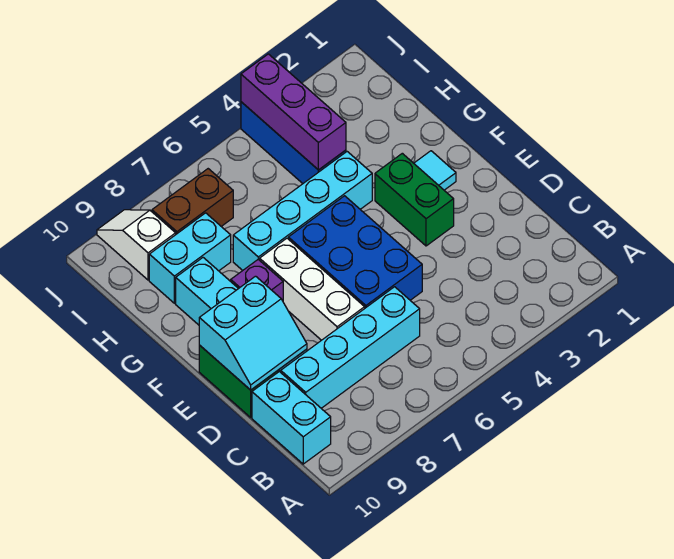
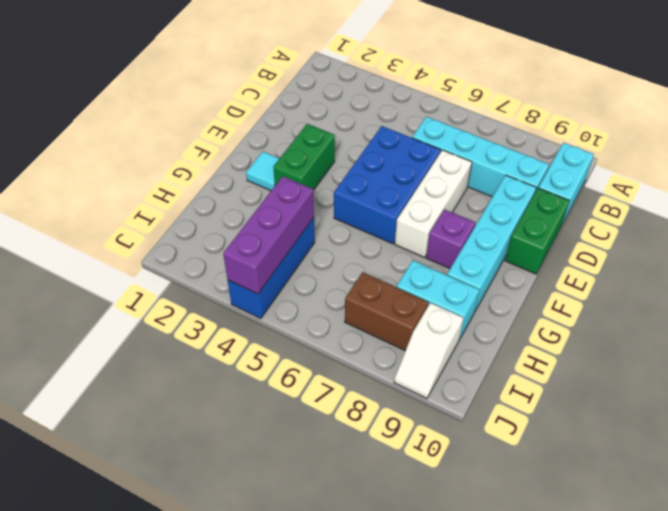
cyan slope D9:E10 level 2 top E -> none
cyan brick G4:G7 level 1 -> none

